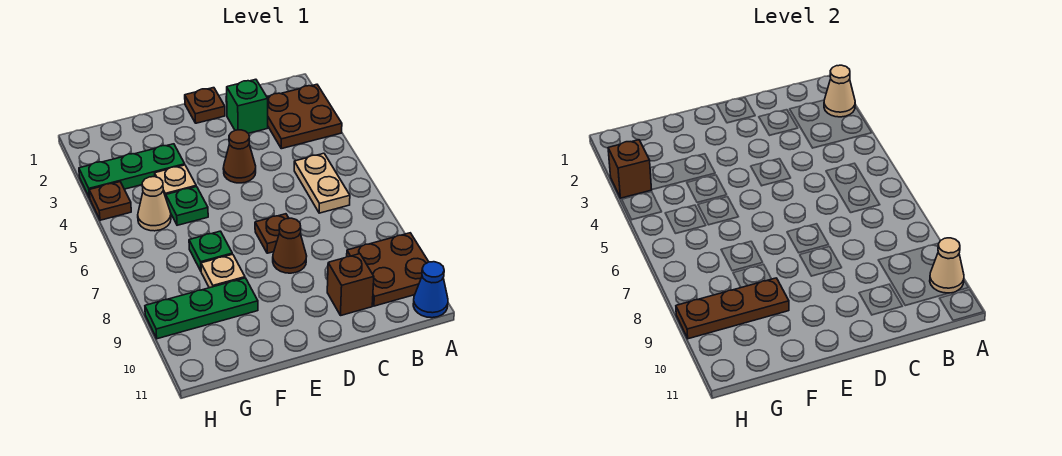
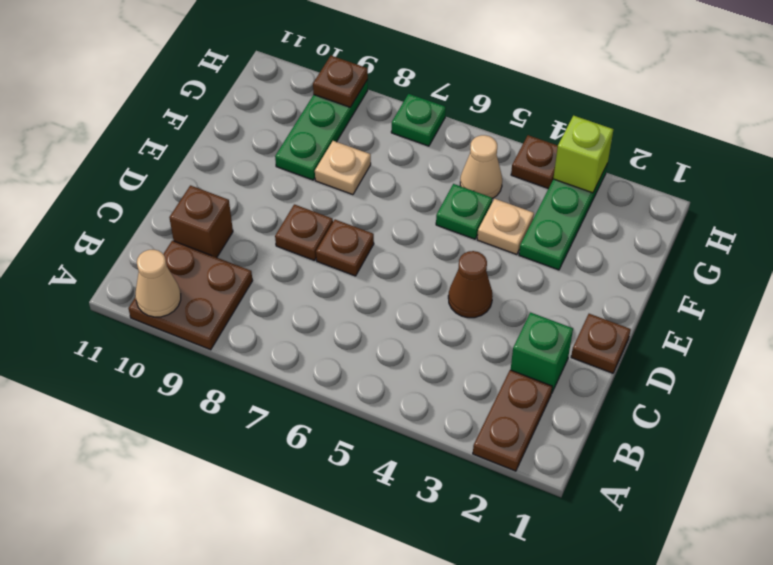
brown plate A2:B3 level 1 -> brown plate A2:B2 level 1
tan cone A2 level 2 -> none
blue cone A11 level 1 -> none
tan plate B5:B6 level 1 -> none
brown cone D8 level 1 -> brown plate D8 level 1
green plate F7 level 1 -> green plate H7 level 1
brown plate F9:H9 level 2 -> brown plate H9 level 2
brown brick H3 level 2 -> lime brick H3 level 2

